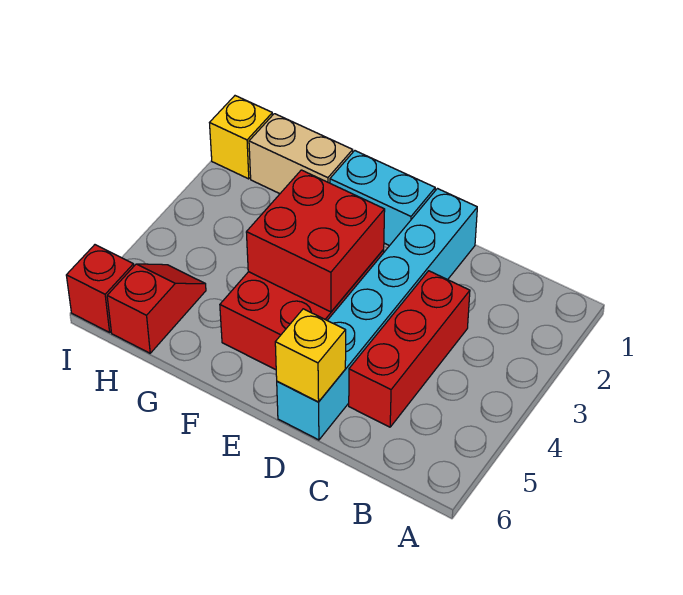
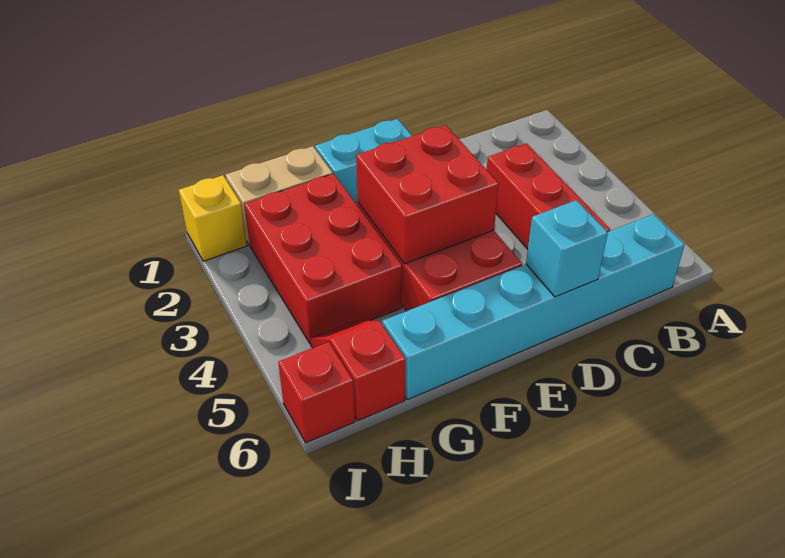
cyan brick D1:D6 level 1 -> cyan brick B6:G6 level 1
yellow brick D6 level 2 -> cyan brick D6 level 2
none -> red brick G2:H4 level 1

